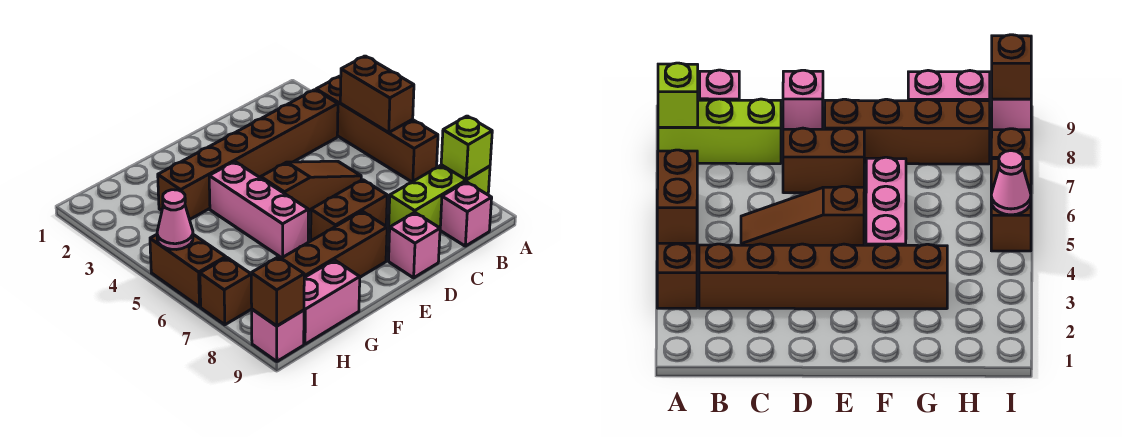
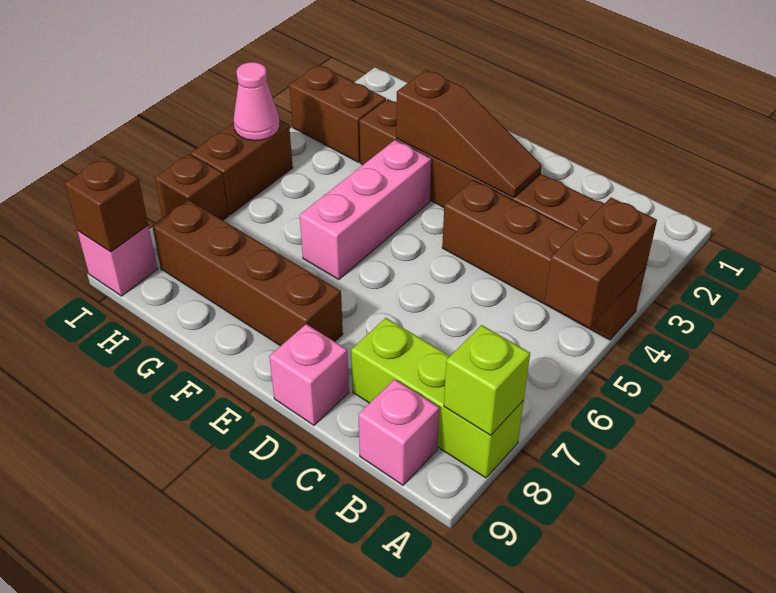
brown brick A3:A6 level 1 -> brown brick A4:D4 level 1
brown slope C5:E5 level 1 top E -> brown slope D3:F3 level 2 top F
brown brick D7:E7 level 1 -> brown brick H3:I3 level 1
pink brick G9:H9 level 1 -> none

